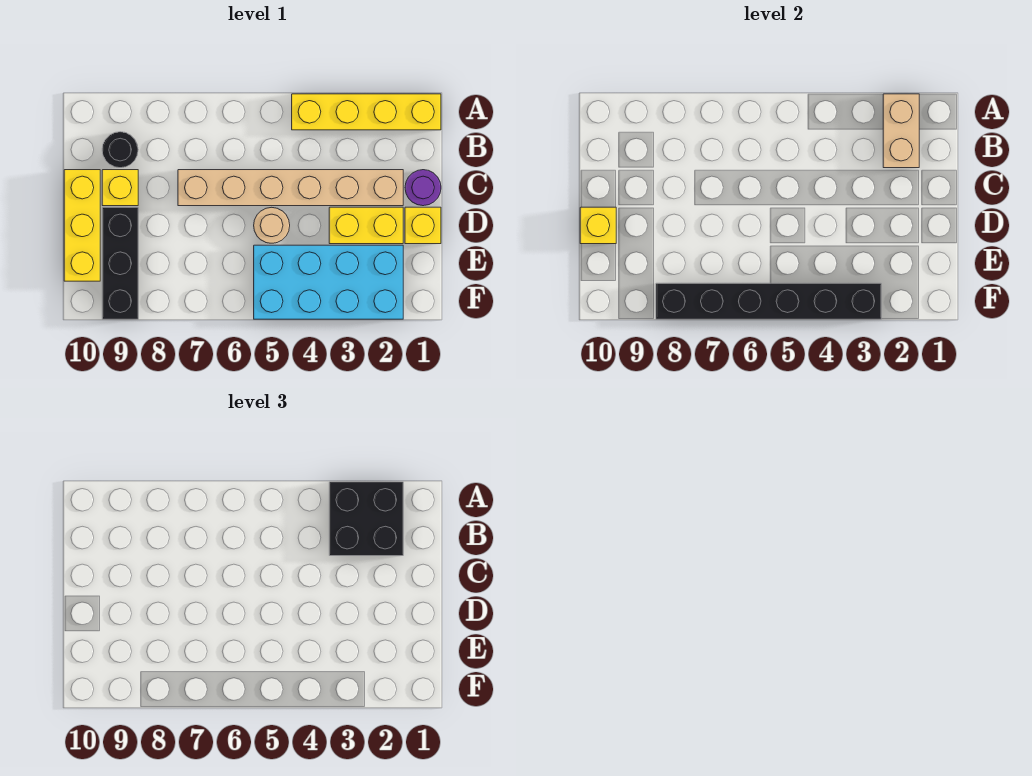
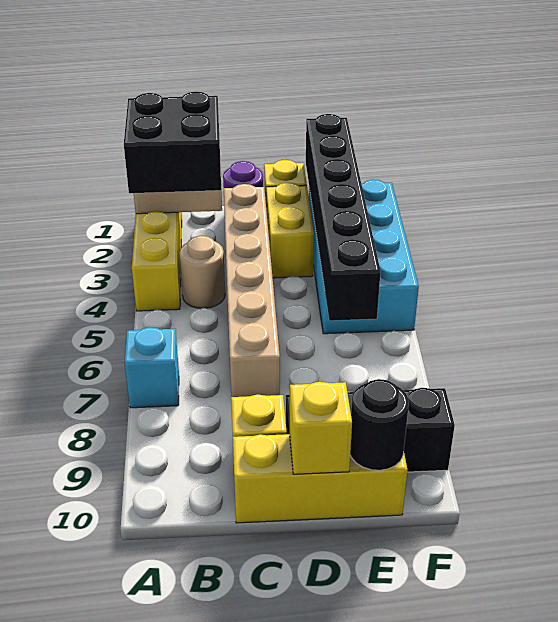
none -> cyan brick A7 level 1
black round brick B9 level 1 -> black round brick E10 level 2
tan round brick D5 level 1 -> tan round brick B4 level 1
black brick F3:F8 level 2 -> black brick E1:E6 level 2

